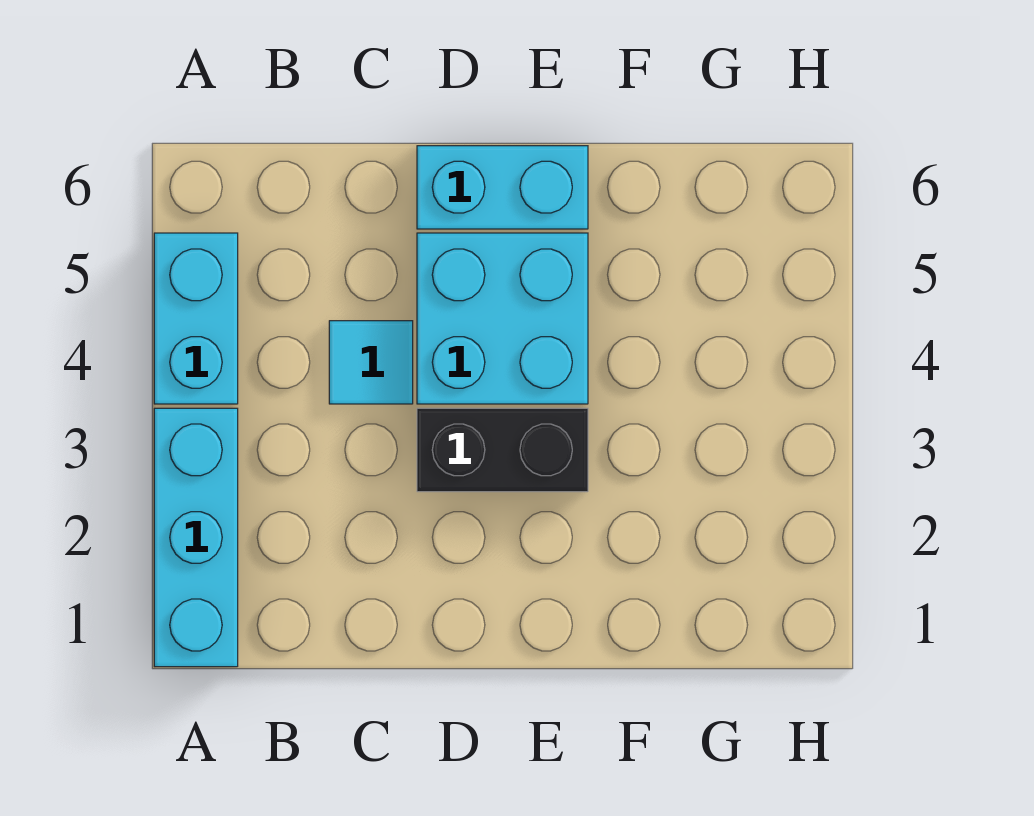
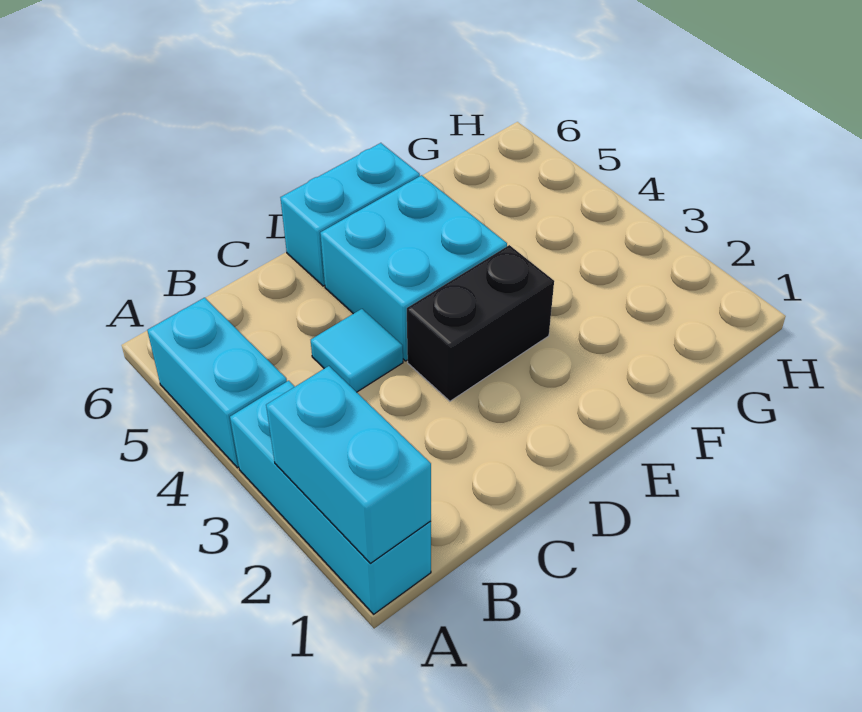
none -> cyan brick A1:A2 level 2

